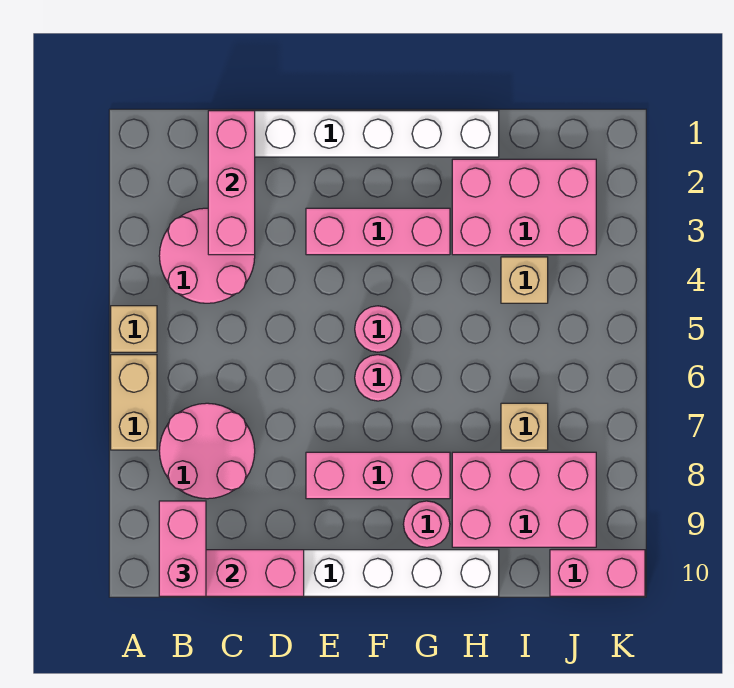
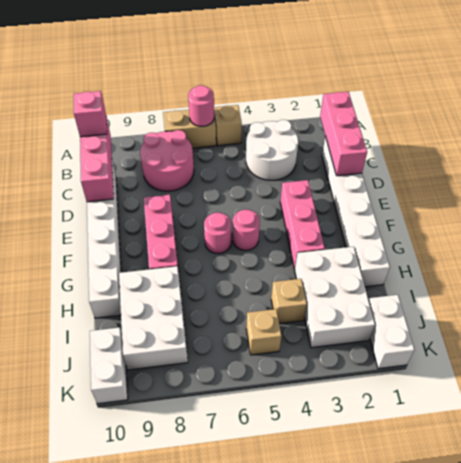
pink round brick B3:C4 level 1 -> white round brick B3:C4 level 1
pink brick B9:B10 level 3 -> pink brick B10 level 3
pink brick C1:C3 level 2 -> pink brick B1:D1 level 2
pink round brick G9 level 1 -> pink round brick A6 level 2
pink brick H2:J3 level 1 -> white brick H2:J3 level 1
pink brick H8:J9 level 1 -> white brick H8:J9 level 1
tan brick I7 level 1 -> tan brick J5 level 1
none -> white brick J1:K1 level 1
pink brick J10:K10 level 1 -> white brick J10:K10 level 1

